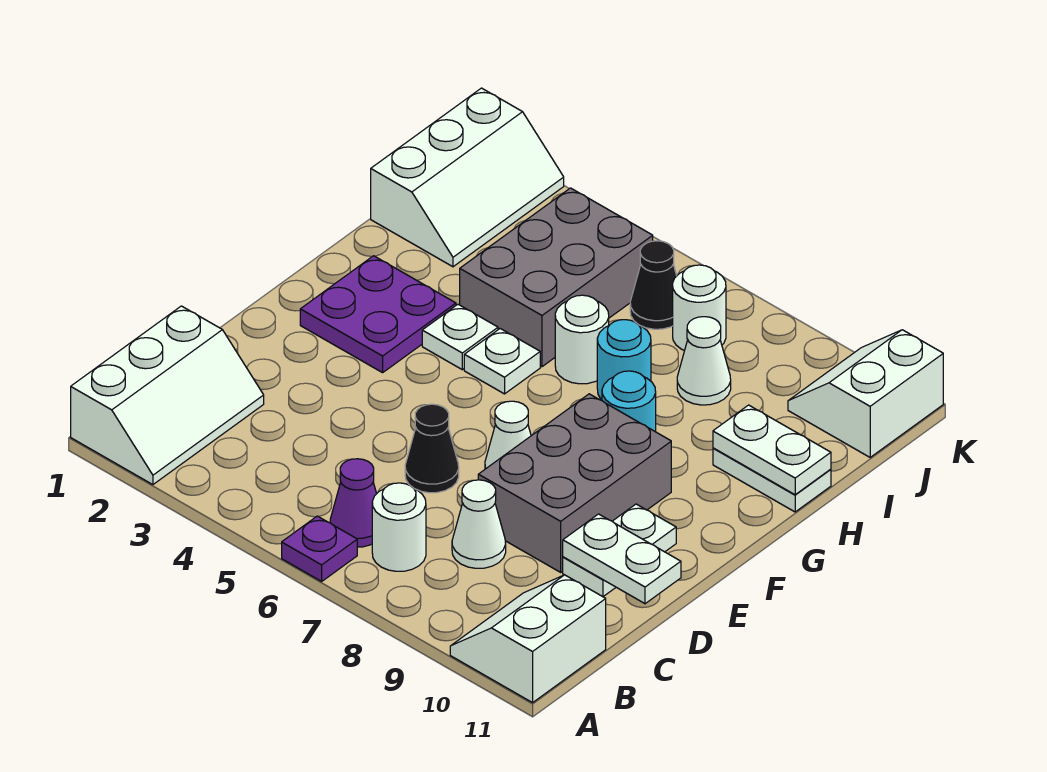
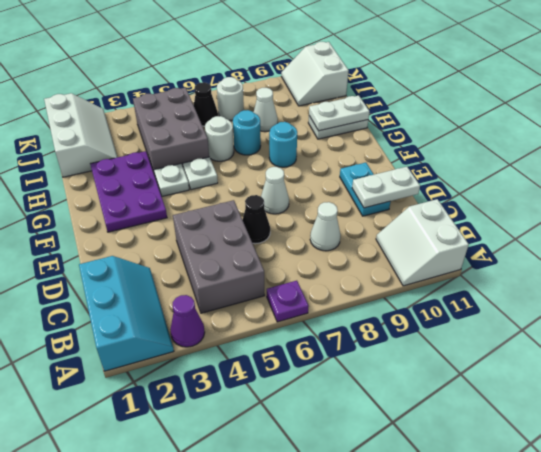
white slope A1:C2 level 1 top 1 -> cyan slope A1:C2 level 1 top 1
purple cone B6 level 1 -> purple cone A3 level 1
white round brick B7 level 1 -> none
grey brick D8:F9 level 1 -> grey brick B4:D5 level 1
white plate D10:E10 level 1 -> cyan plate D10:E10 level 1
purple plate F2:G3 level 1 -> purple plate F2:H3 level 1

